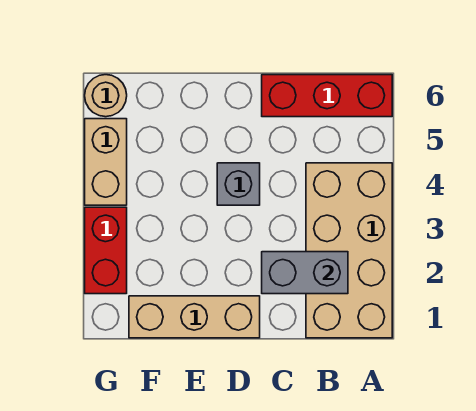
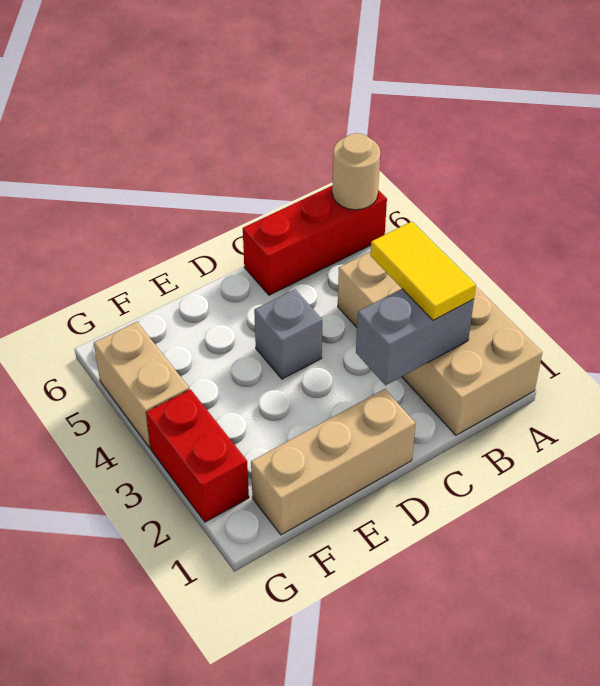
none -> yellow tile B2:B3 level 3
tan round brick G6 level 1 -> tan round brick A6 level 2

